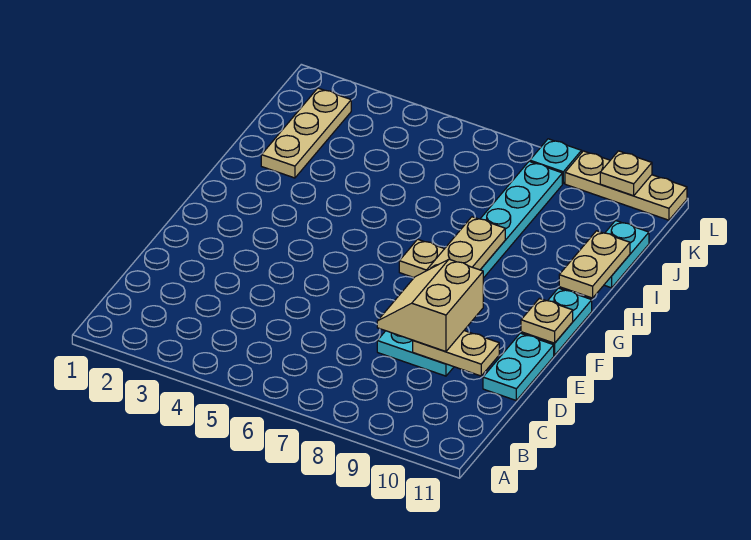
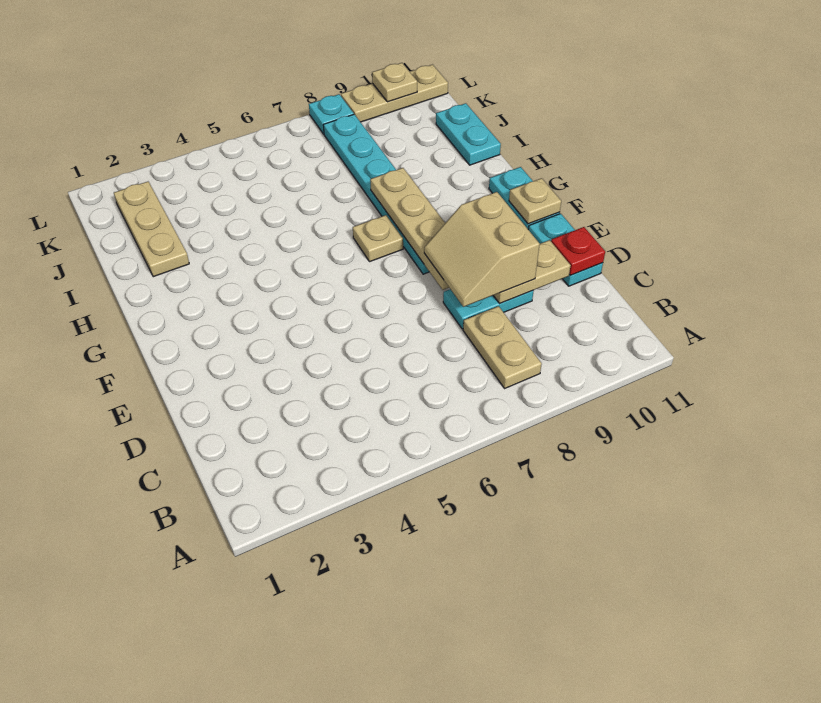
none -> red plate D11 level 2
tan plate H11:I11 level 2 -> tan plate B8:C8 level 1

